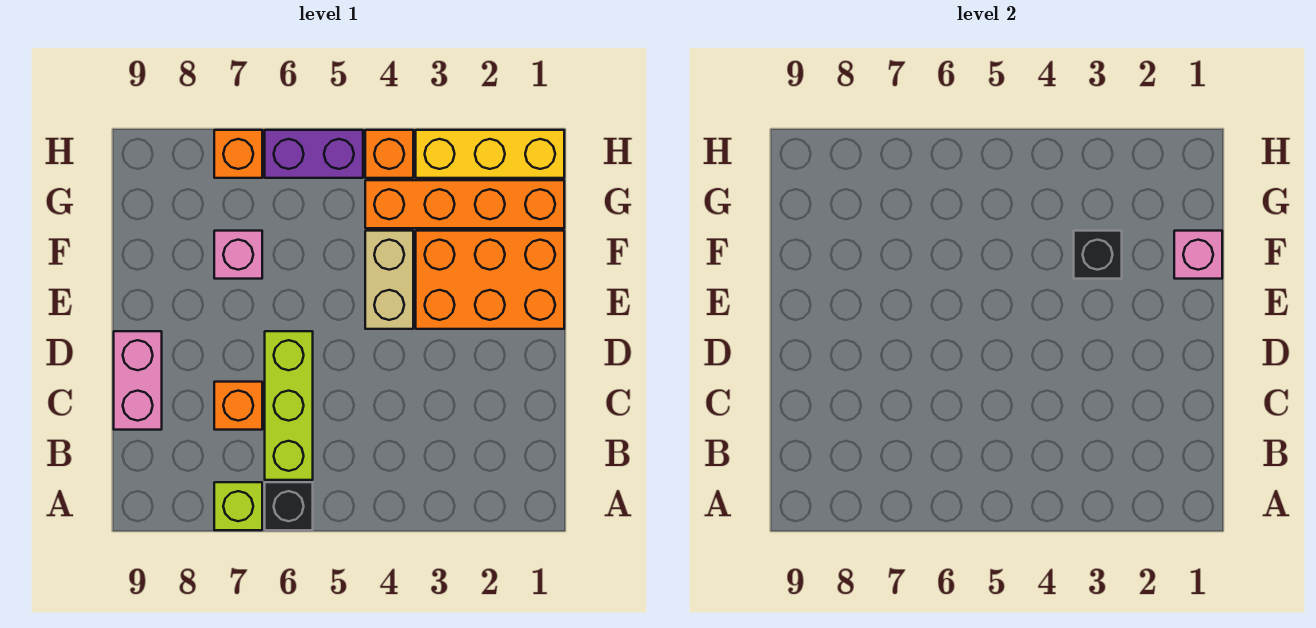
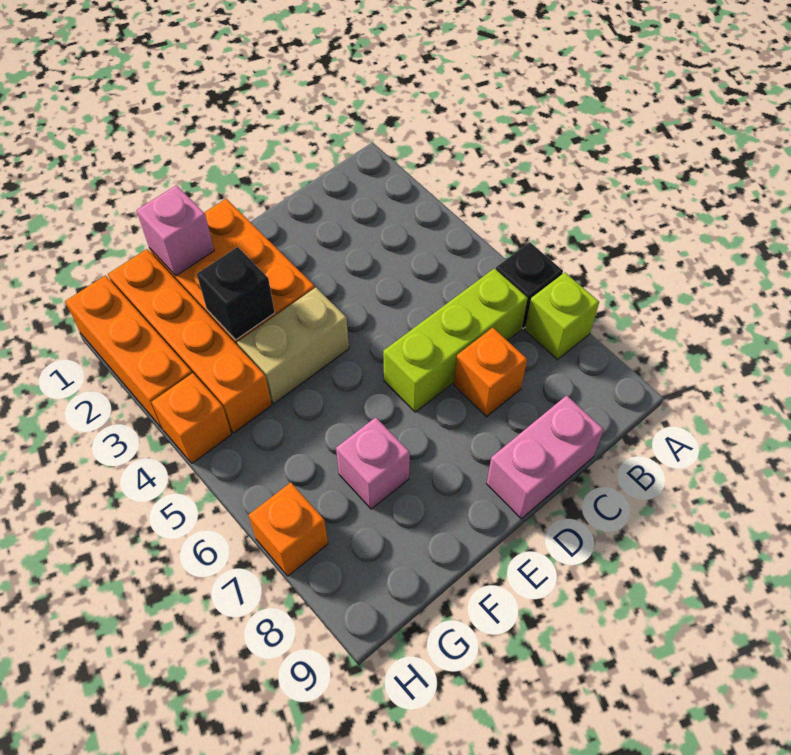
yellow brick H1:H3 level 1 -> orange brick H1:H3 level 1
purple brick H5:H6 level 1 -> none

